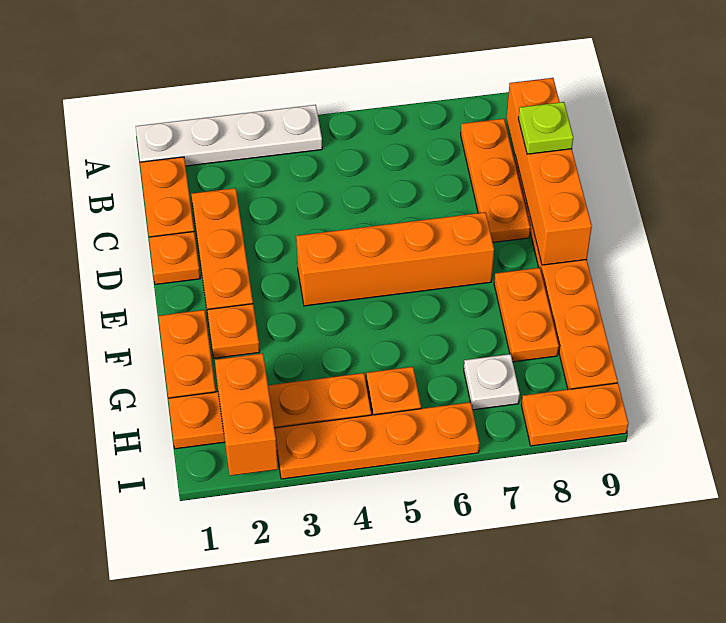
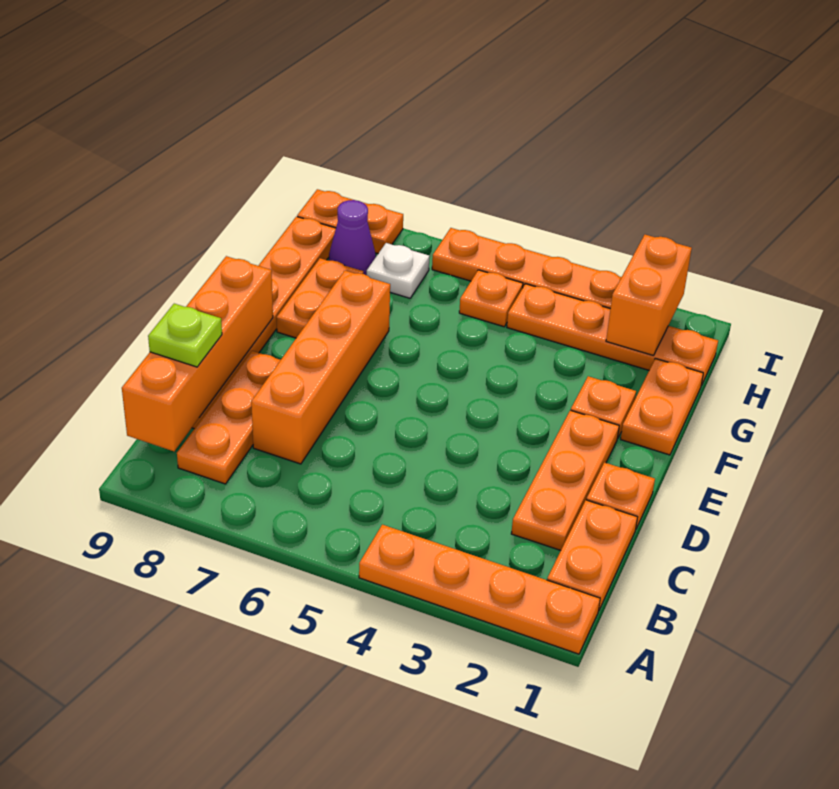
white plate A1:A4 level 1 -> orange plate A1:A4 level 1
orange brick E4:E7 level 1 -> orange brick C7:F7 level 1
none -> purple cone H8 level 1

